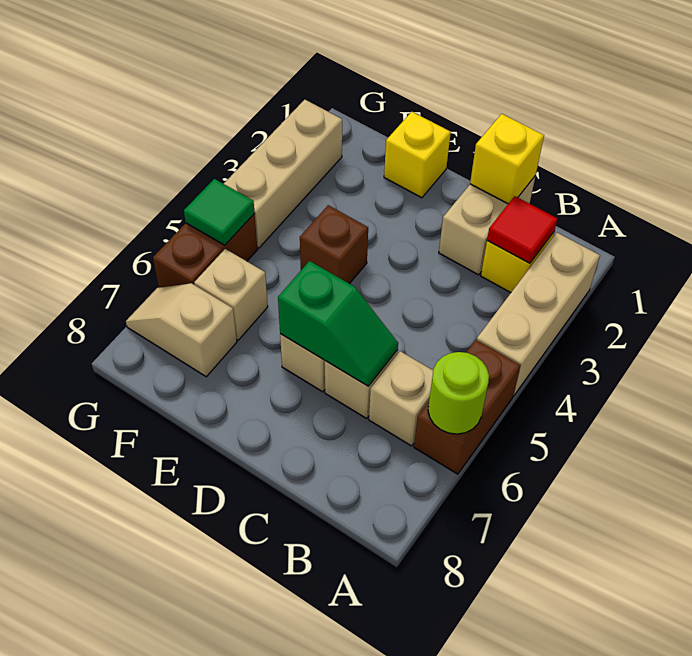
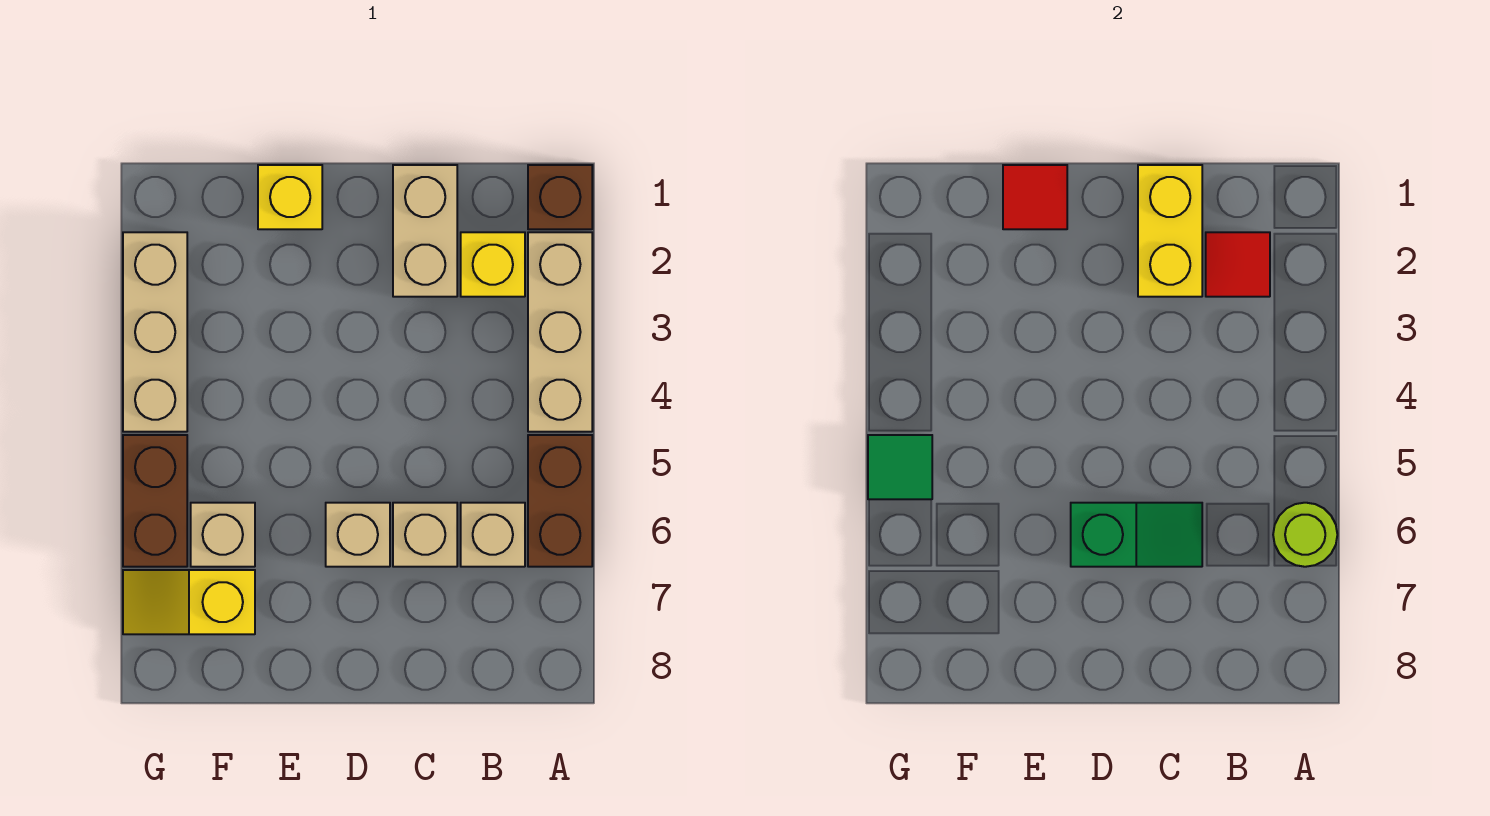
yellow brick C1 level 2 -> yellow brick C1:C2 level 2
none -> red tile E1 level 2
brown brick E4 level 1 -> brown brick A1 level 1
tan slope F7:G7 level 1 top F -> yellow slope F7:G7 level 1 top F

